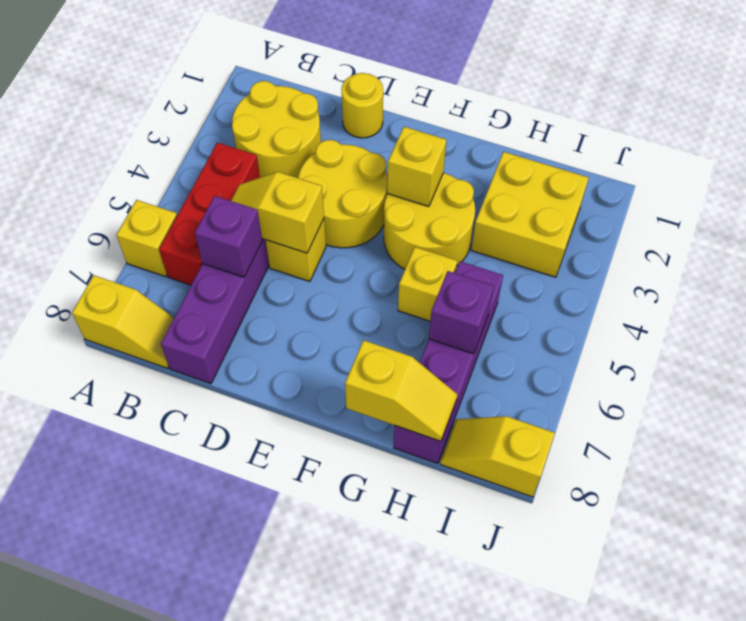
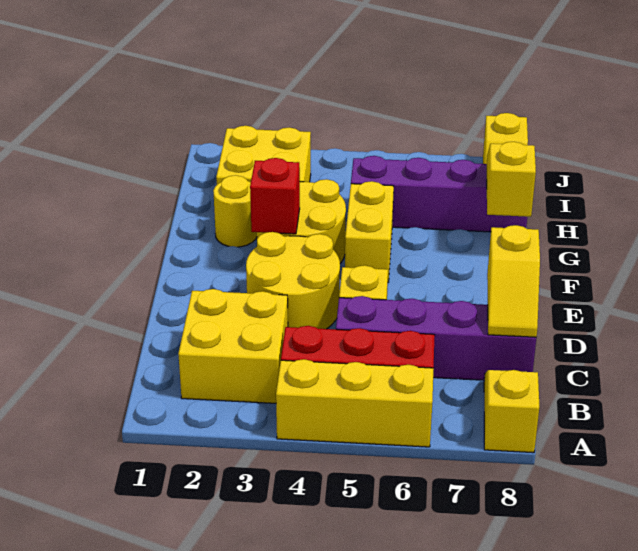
yellow brick A6 level 1 -> yellow brick A4:A6 level 1
yellow round brick B2:C3 level 1 -> yellow brick B2:C3 level 1
yellow slope C5:D5 level 2 top D -> yellow slope C8:D8 level 2 top D
purple brick C6 level 2 -> none
yellow round brick D1 level 1 -> yellow round brick G2 level 1
yellow brick F3 level 2 -> red brick F3 level 2
yellow brick G5 level 1 -> yellow brick F5:G5 level 1
purple brick H6 level 2 -> none

